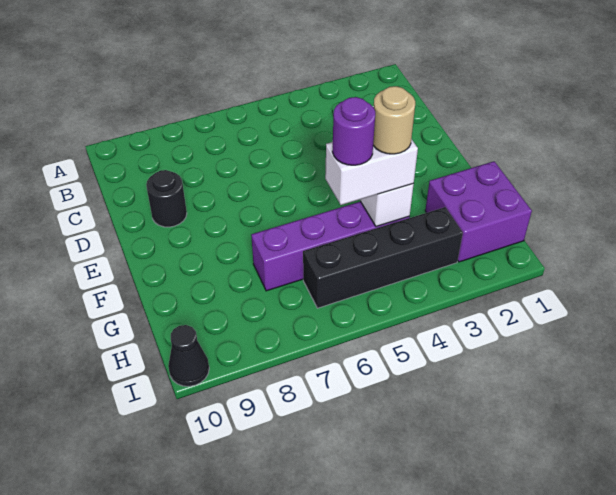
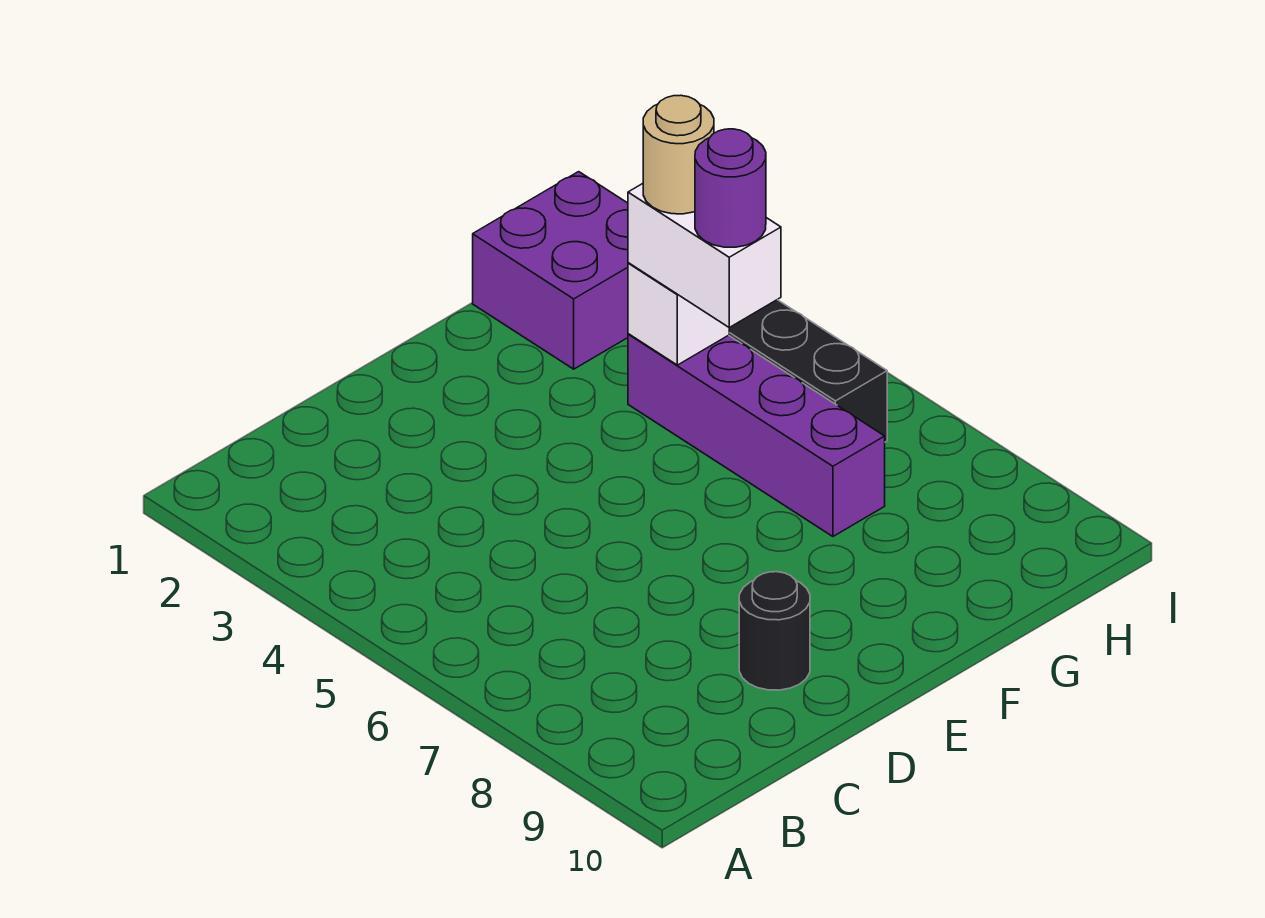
black cone I10 level 1 -> none

